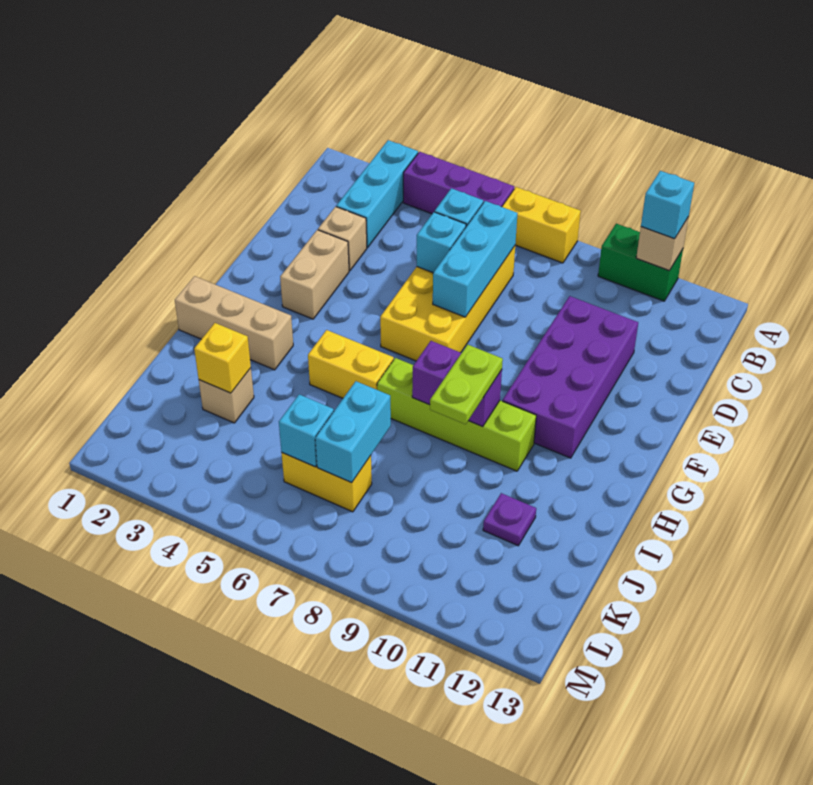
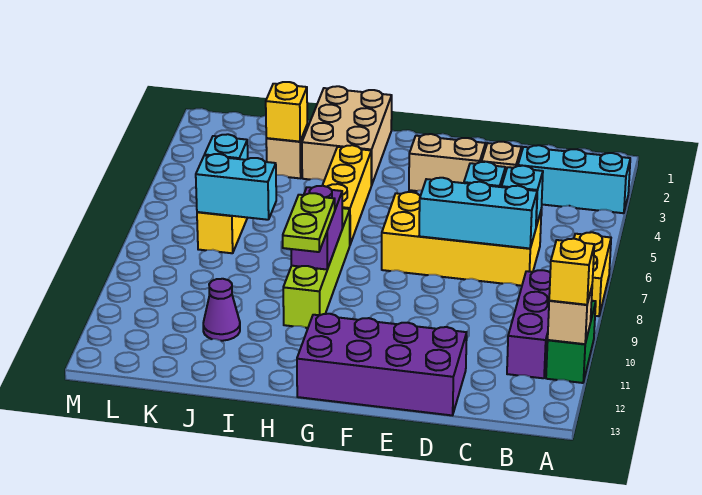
purple brick A4:A6 level 1 -> purple brick B9:B11 level 1
cyan brick A11 level 3 -> yellow brick A11 level 3
purple brick D10:G11 level 1 -> purple brick D12:G13 level 1
tan brick H1:H3 level 1 -> tan brick H1:I3 level 1
yellow brick H5:H6 level 1 -> yellow brick H4:H6 level 1
lime plate H9:I9 level 3 -> lime plate H9:H10 level 3
purple plate J11 level 1 -> purple cone J11 level 1

